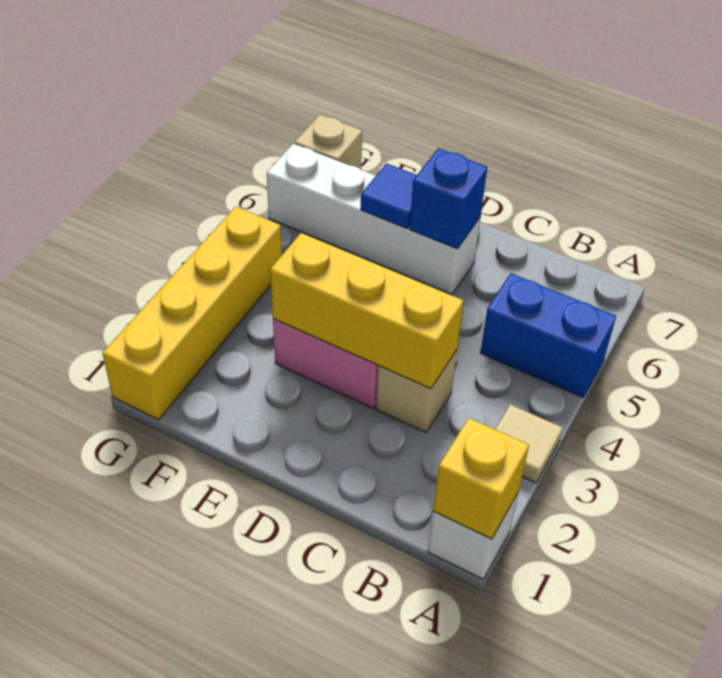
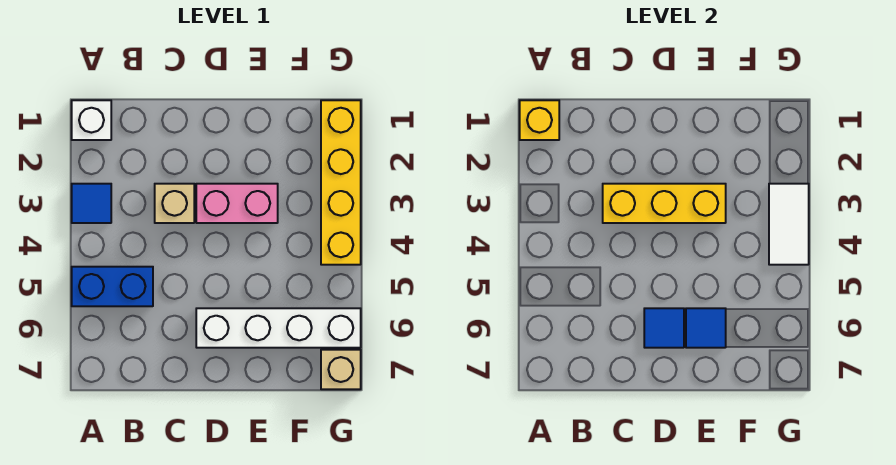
tan tile A3 level 1 -> blue tile A3 level 1
blue brick D6 level 2 -> blue tile D6 level 2
none -> white tile G3:G4 level 2

